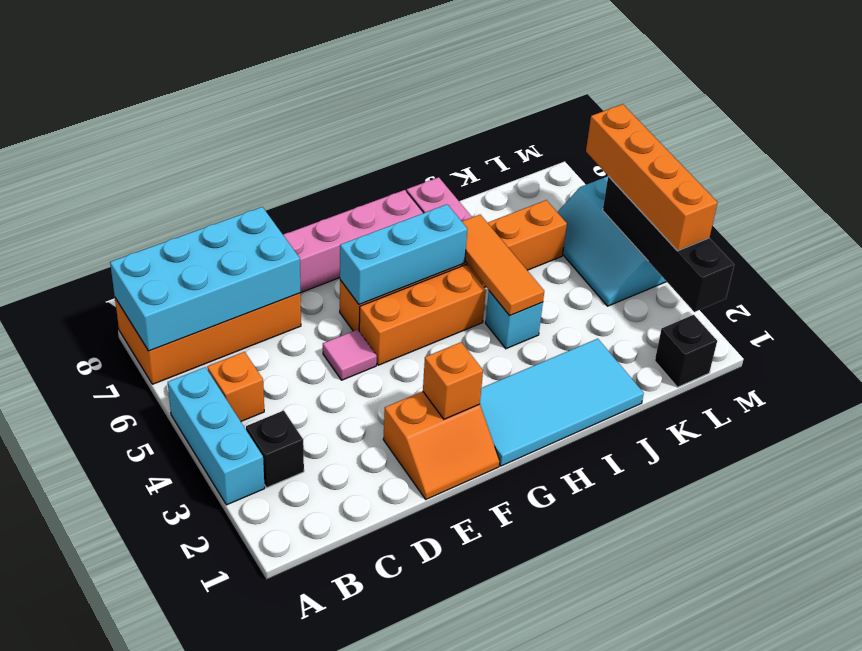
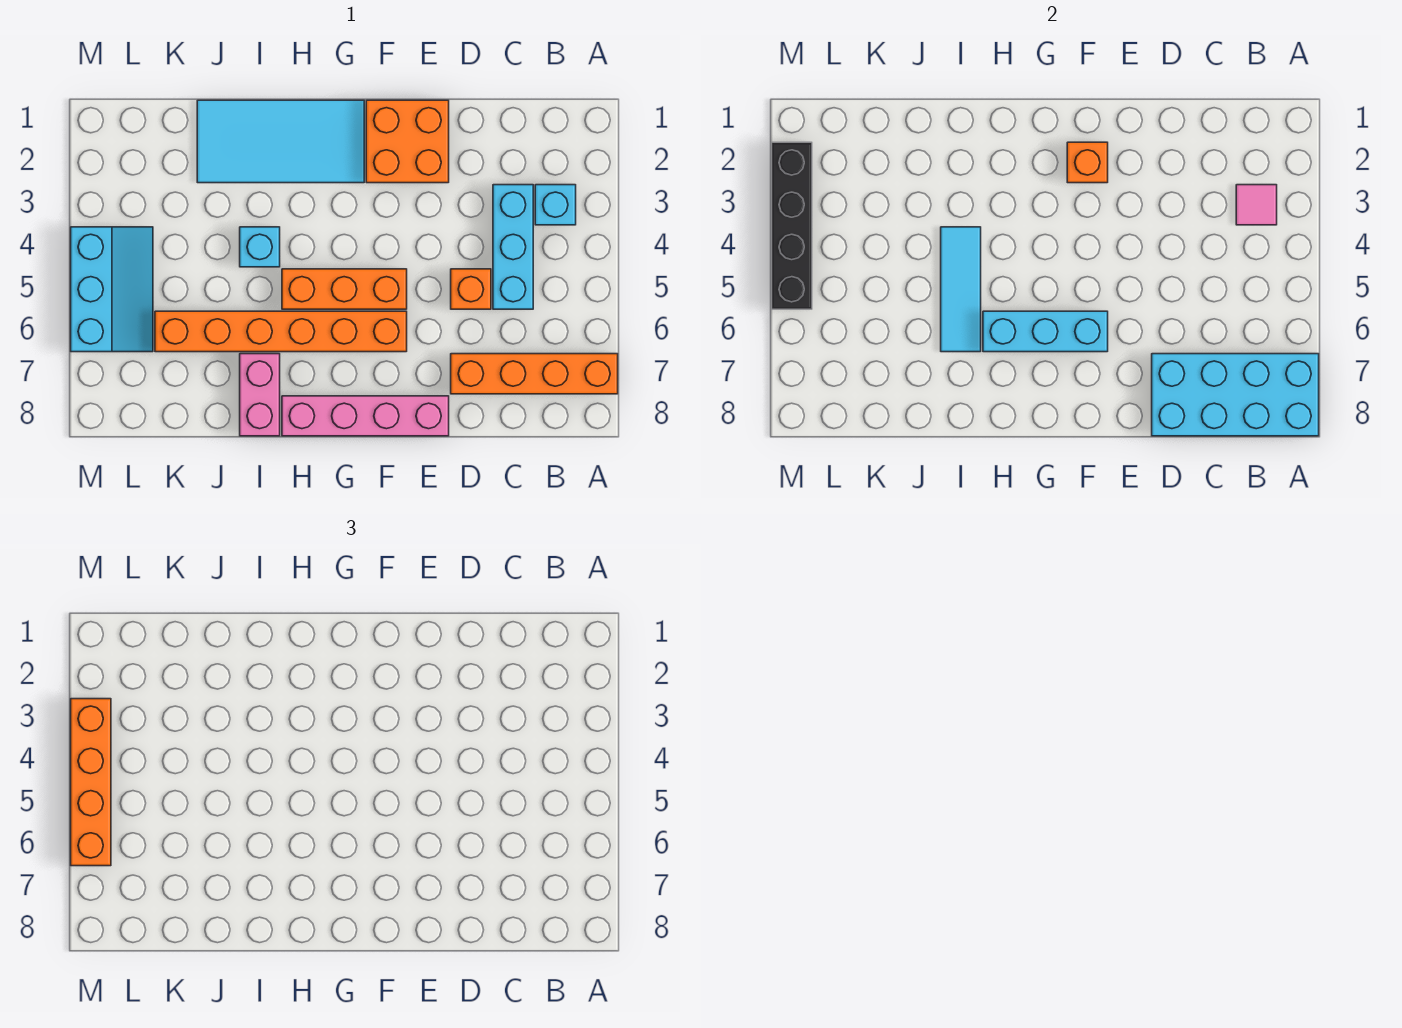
cyan brick A3:A5 level 1 -> cyan brick C3:C5 level 1
orange brick A7:D8 level 1 -> orange brick A7:D7 level 1
black brick B3 level 1 -> cyan brick B3 level 1
orange brick B5 level 1 -> orange brick D5 level 1
orange slope E1:F2 level 1 top 2 -> orange brick E1:F2 level 1
pink tile E5 level 1 -> pink tile B3 level 2
orange tile I4:I6 level 2 -> cyan tile I4:I6 level 2
black brick L1 level 1 -> none

